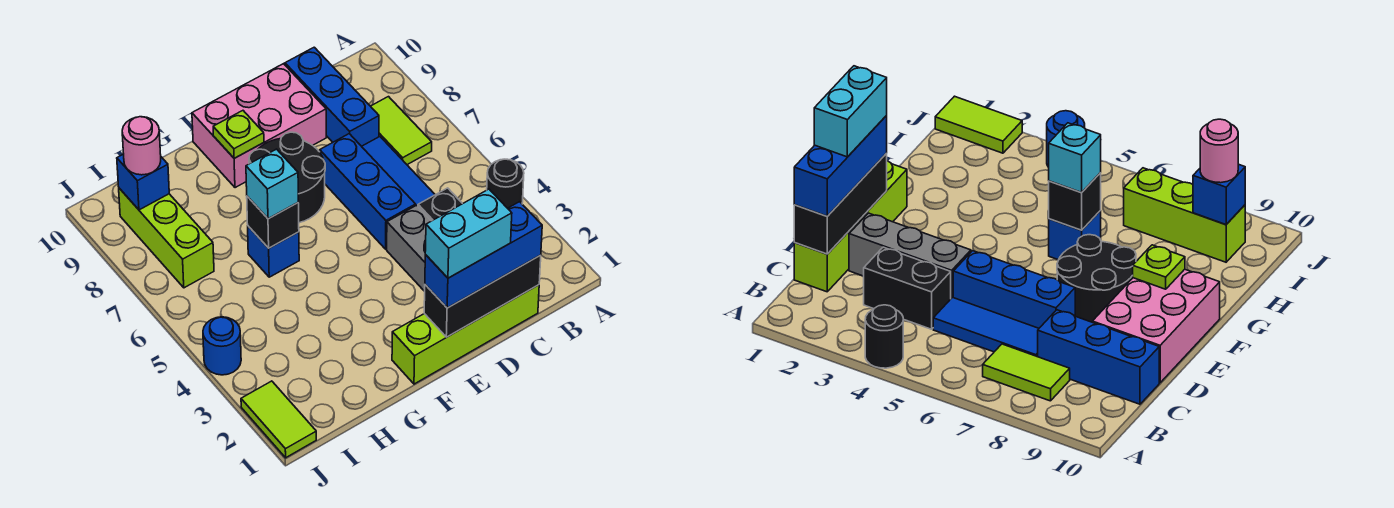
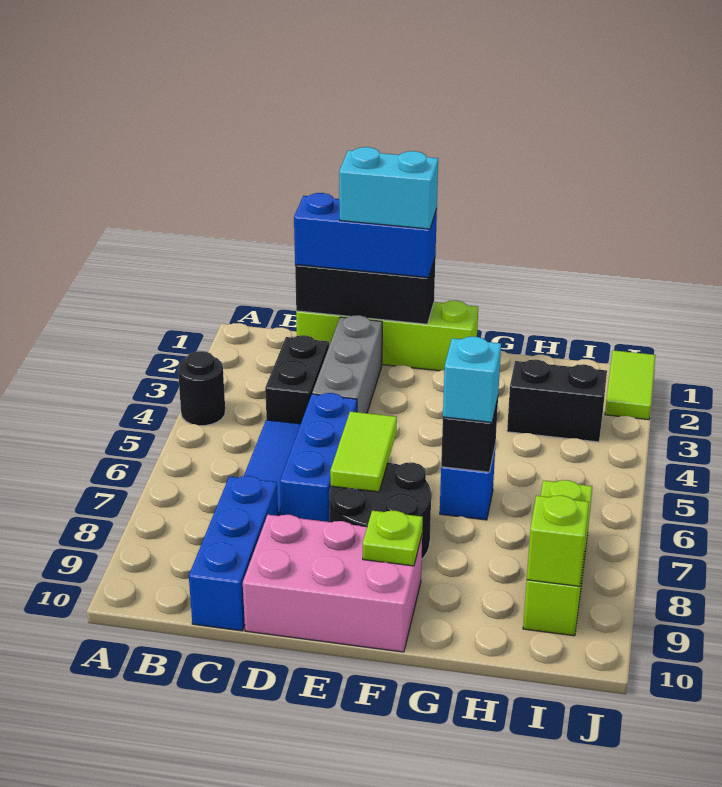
lime tile B7:B8 level 1 -> lime tile E6:E7 level 2
none -> black brick H3:I3 level 1
blue brick I9 level 2 -> lime brick I9 level 2
pink round brick I9 level 3 -> none
blue round brick J4 level 1 -> none

